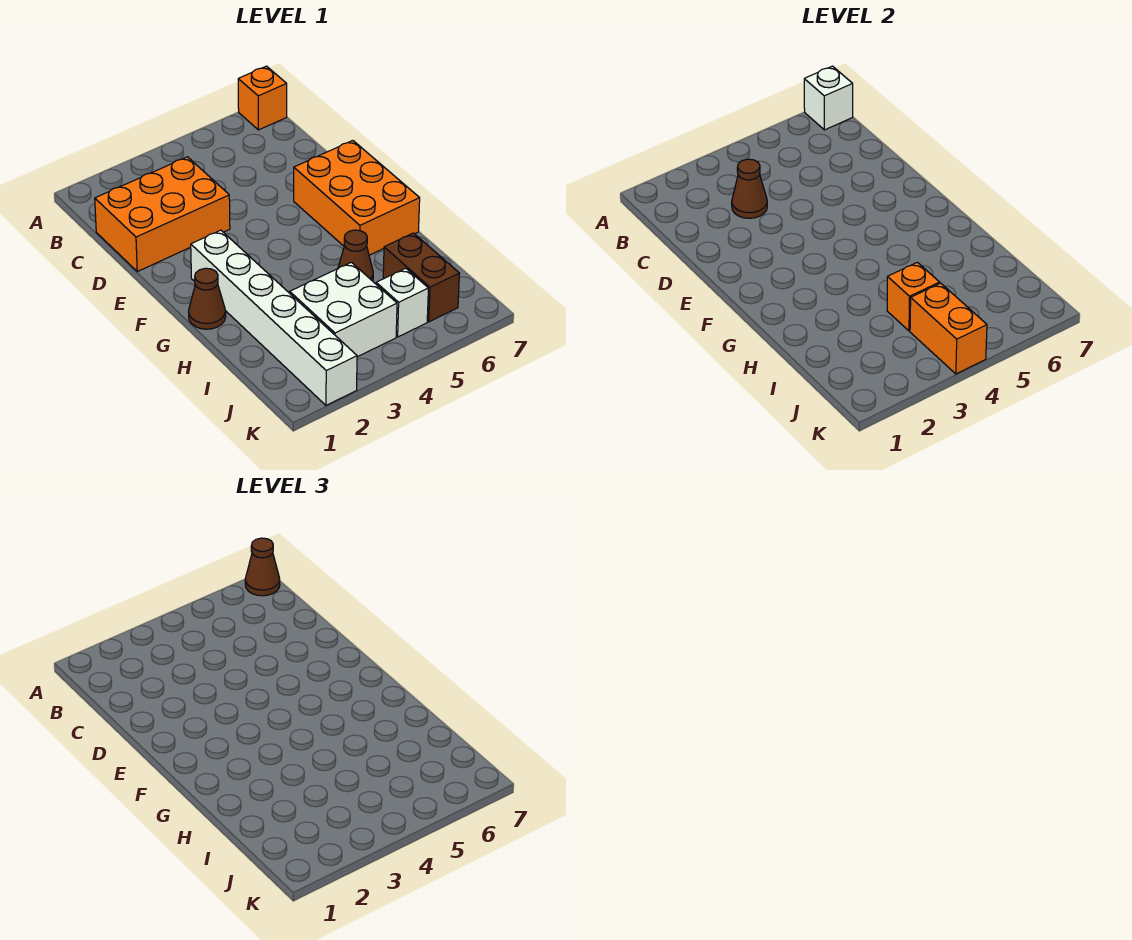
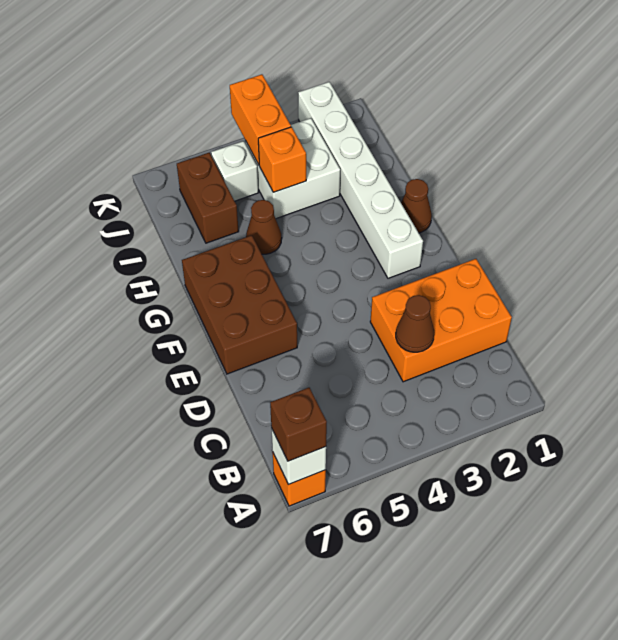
brown cone A7 level 3 -> brown brick A7 level 3
orange brick E6:G7 level 1 -> brown brick E6:G7 level 1

